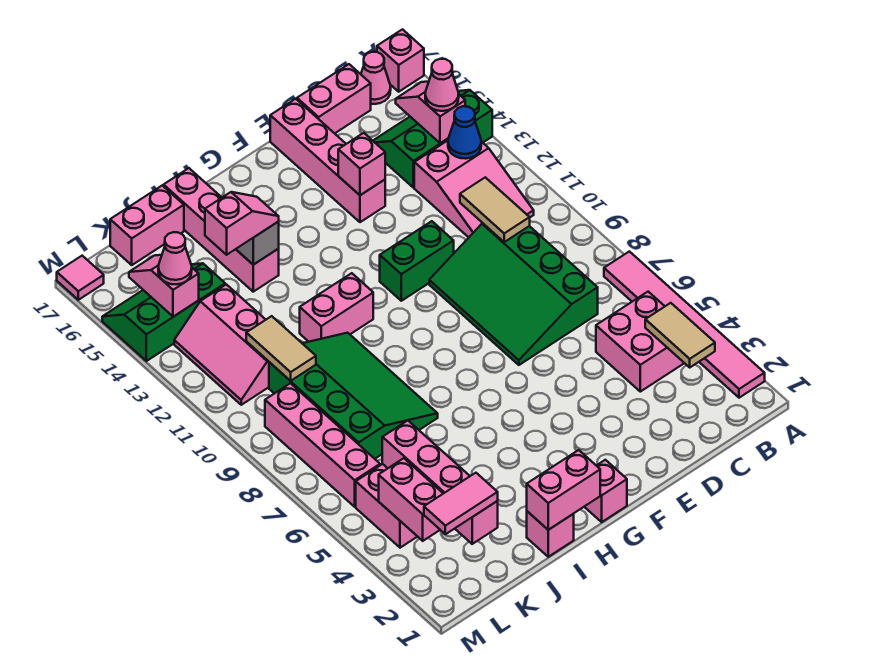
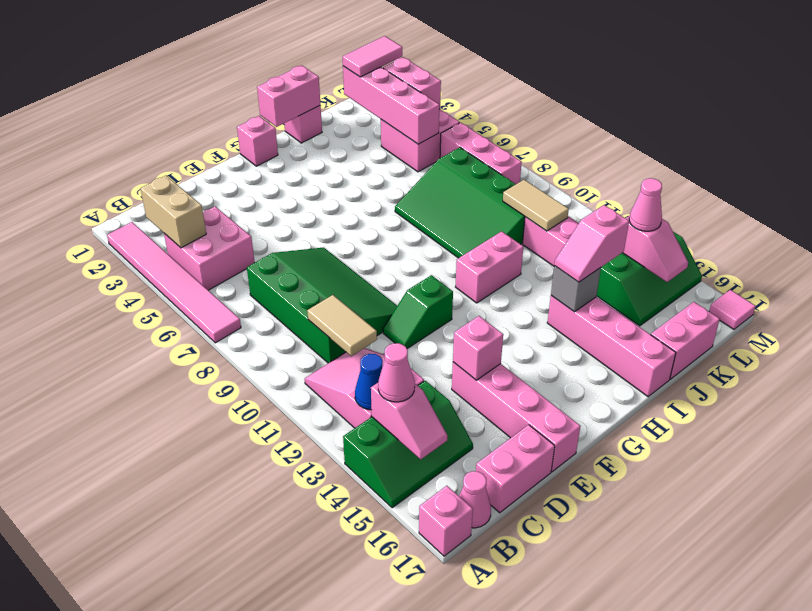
tan tile B3:B4 level 2 -> tan brick B3:B4 level 2
green brick E11:F11 level 1 -> green slope E11:F11 level 1 top F
pink brick L6:L9 level 1 -> pink brick L6:L8 level 1

